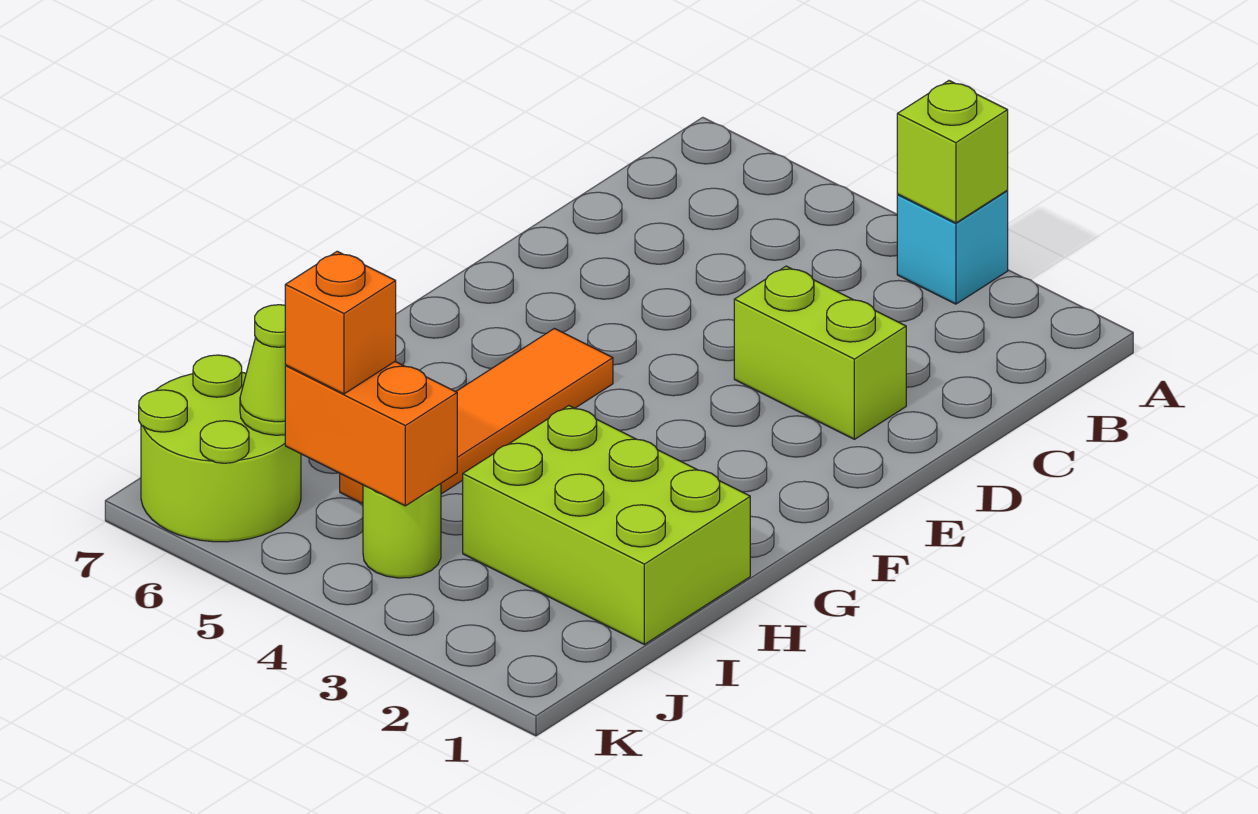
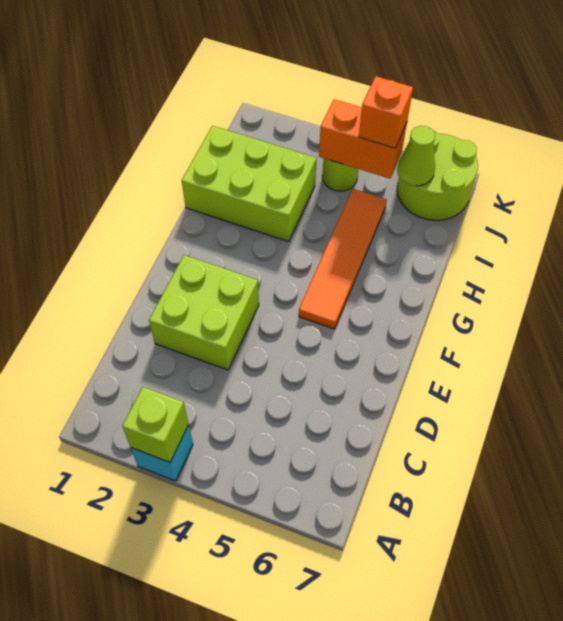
lime brick D2:D3 level 1 -> lime brick D2:E3 level 1

